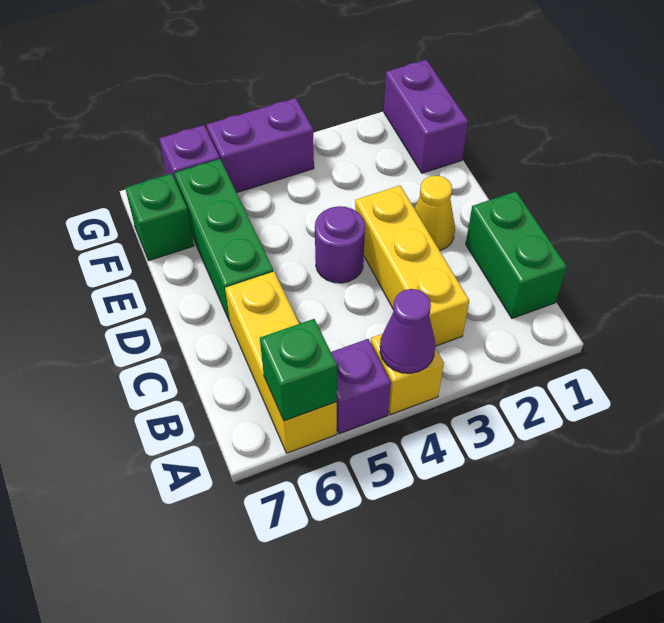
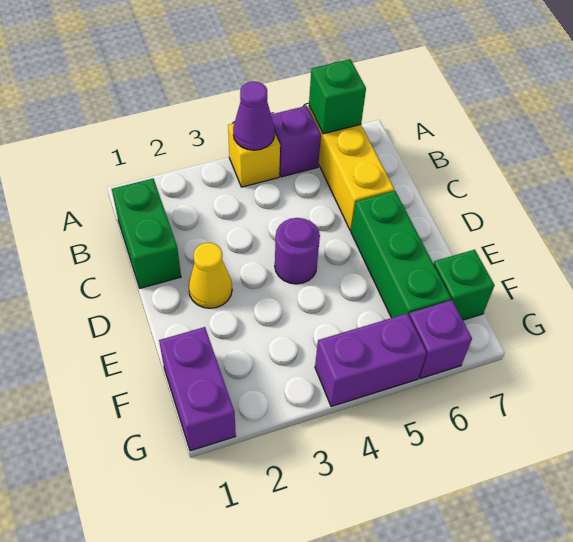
yellow brick B3:D3 level 1 -> none

